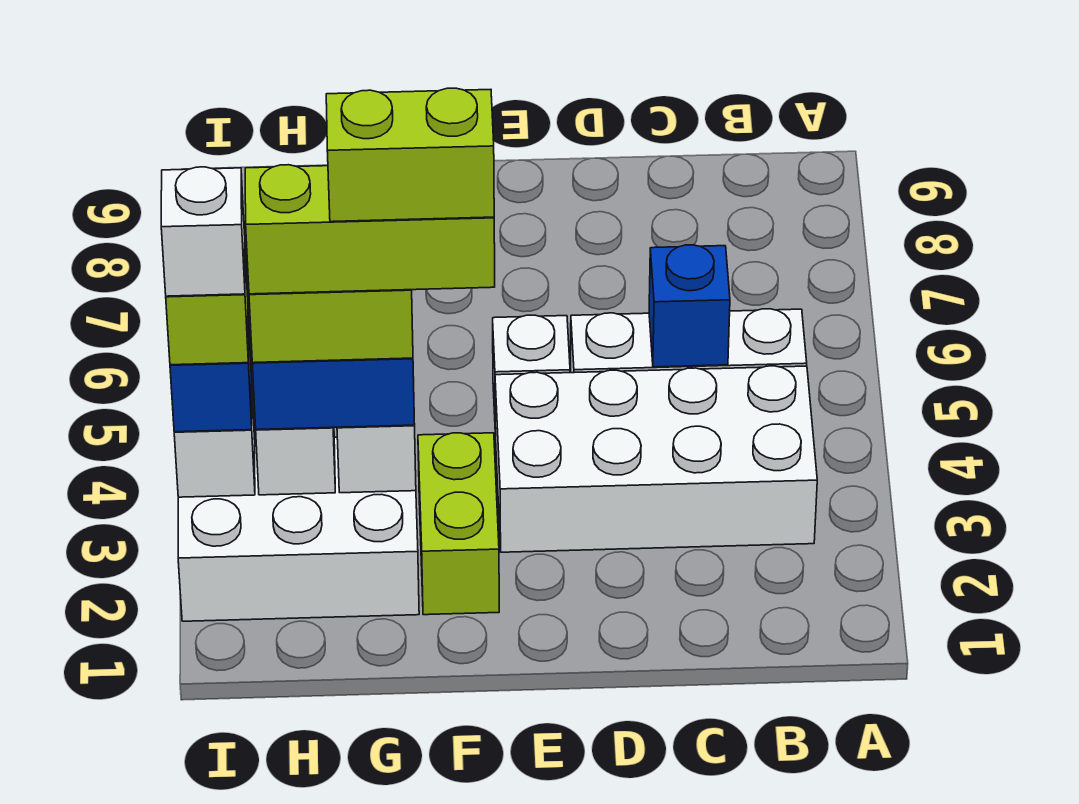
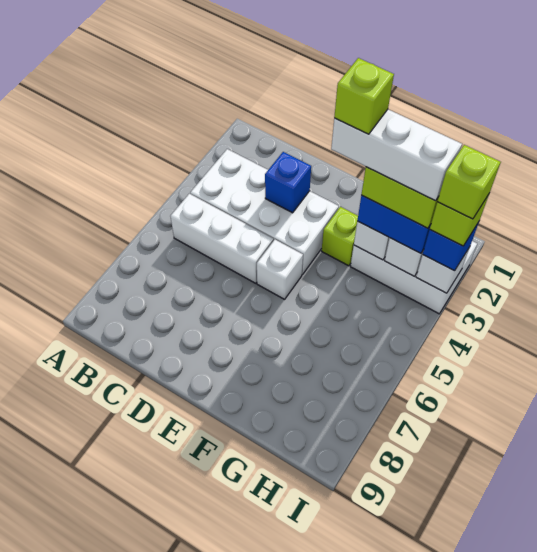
blue brick C5 level 2 -> blue brick D3 level 2
lime brick F2:F3 level 1 -> lime brick F3 level 1
lime brick F3:H3 level 5 -> white brick F3:H3 level 5
lime brick F3:G3 level 6 -> lime brick F3 level 6
white brick I3 level 5 -> lime brick I3 level 5

